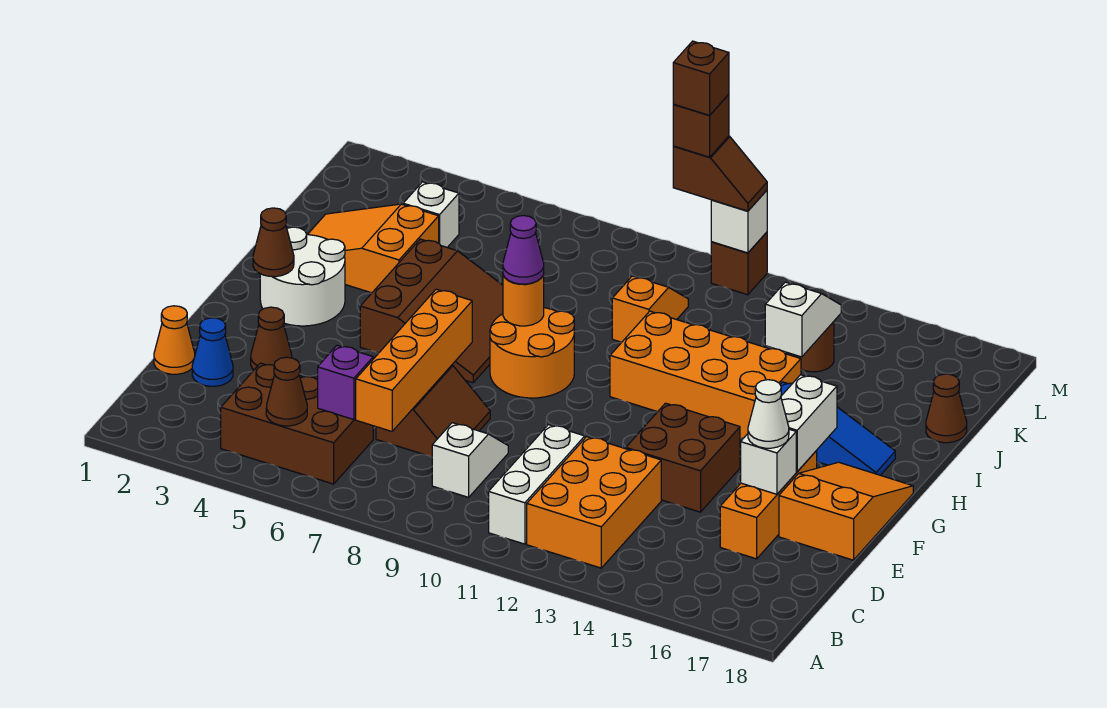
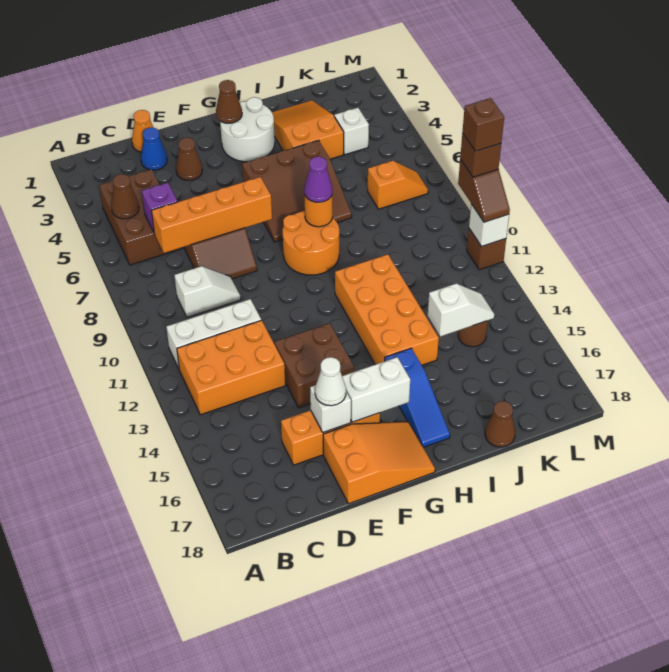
orange slope J10:K10 level 1 top J -> orange slope K7:L7 level 1 top K

